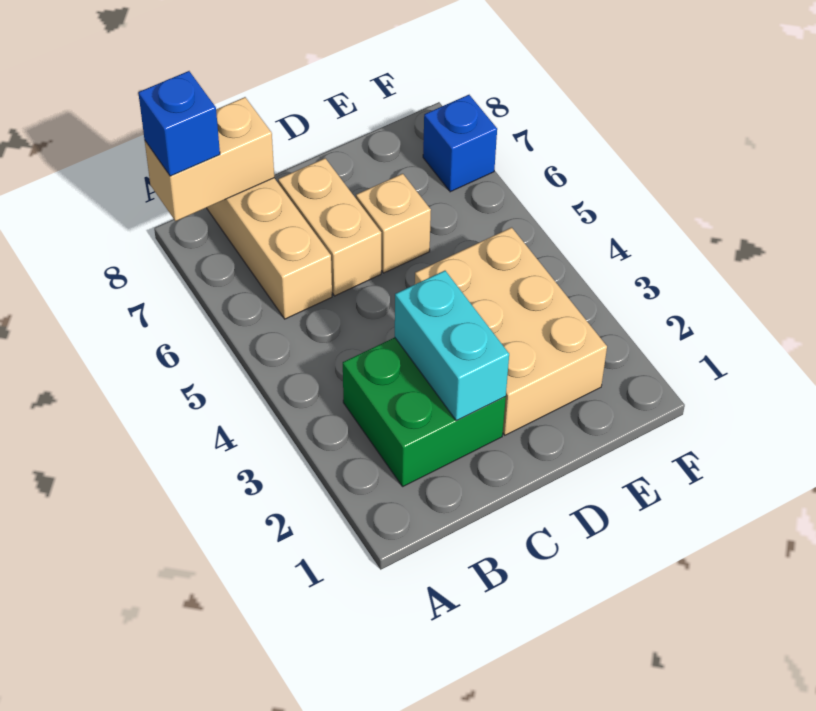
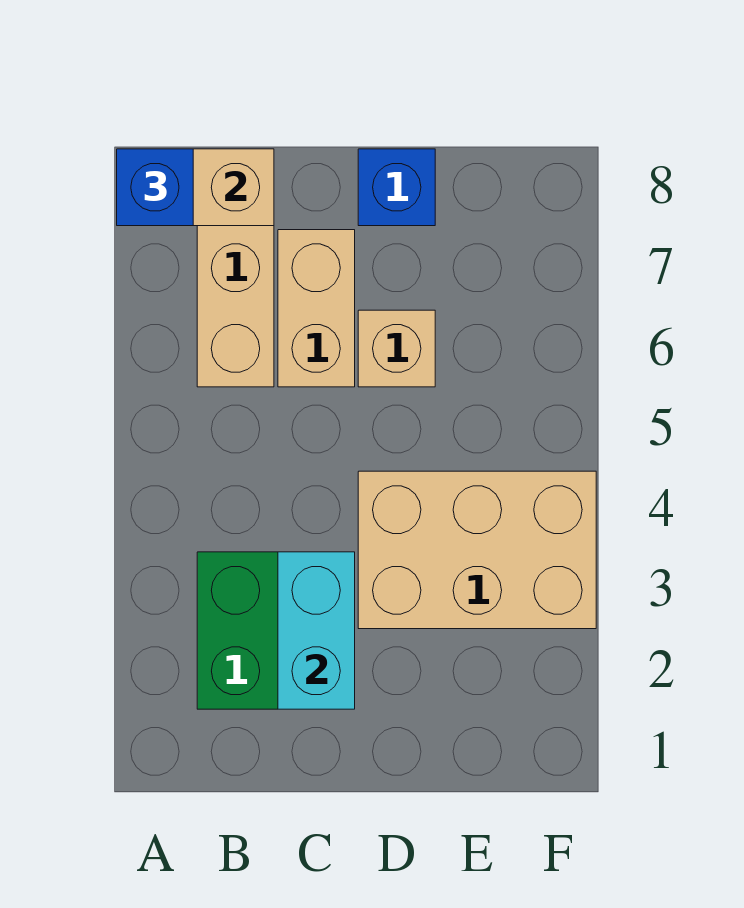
tan brick D2:E4 level 1 -> tan brick D3:F4 level 1
blue brick F7 level 1 -> blue brick D8 level 1

